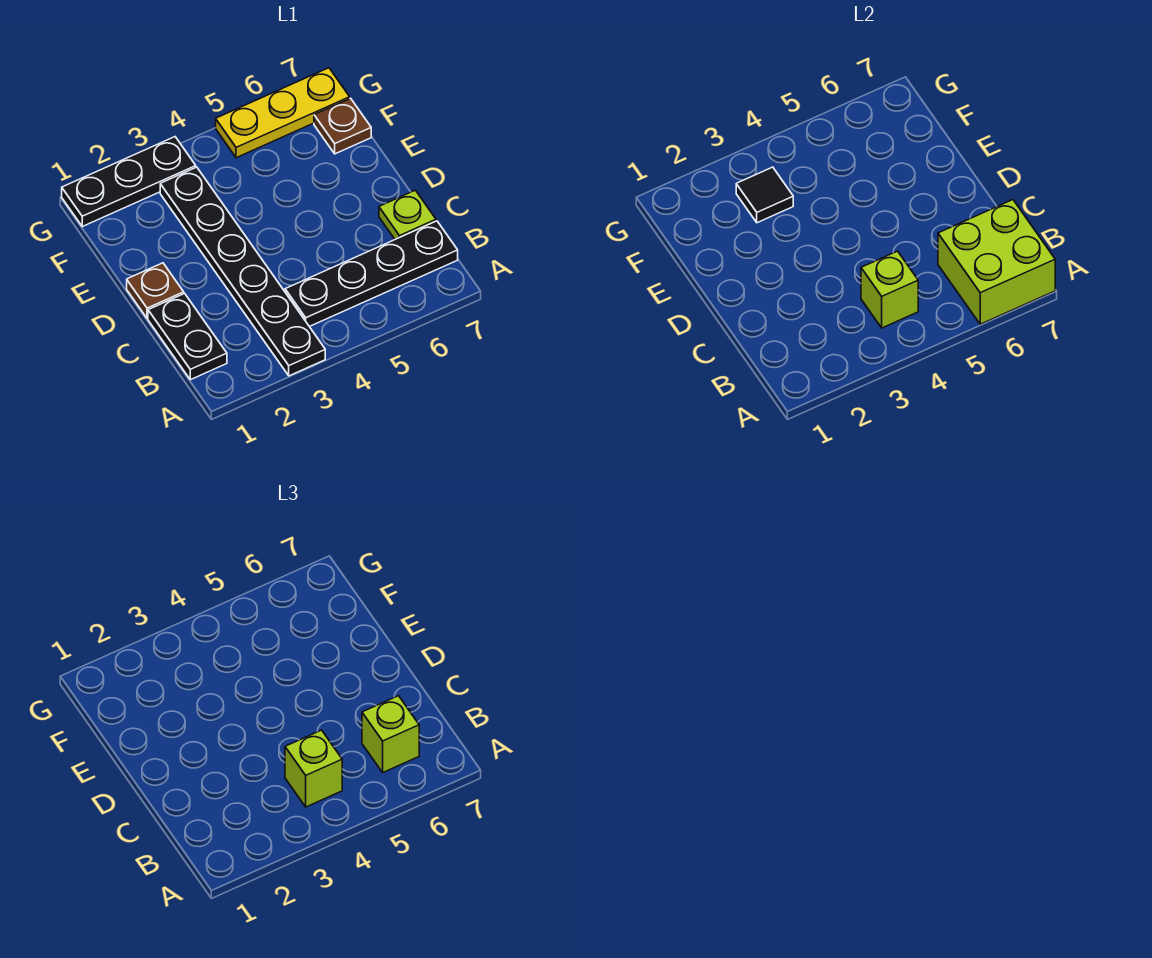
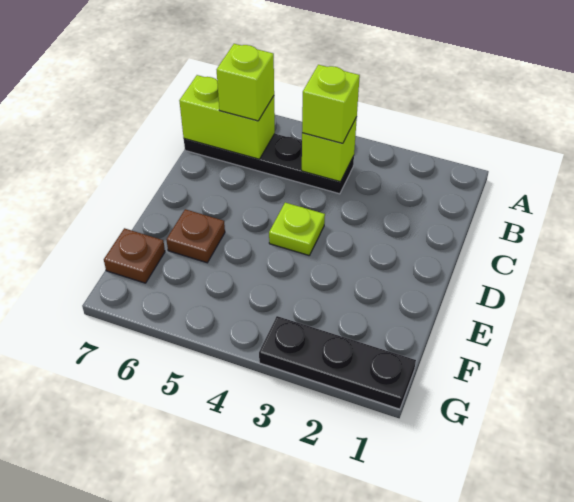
black plate A3:F3 level 1 -> none
lime brick A6:B7 level 2 -> lime brick B6:B7 level 2
black plate B1:C1 level 1 -> none
lime plate C7 level 1 -> lime plate D4 level 1
brown plate D1 level 1 -> brown plate E6 level 1
black tile F3 level 2 -> none
yellow plate G5:G7 level 1 -> none

